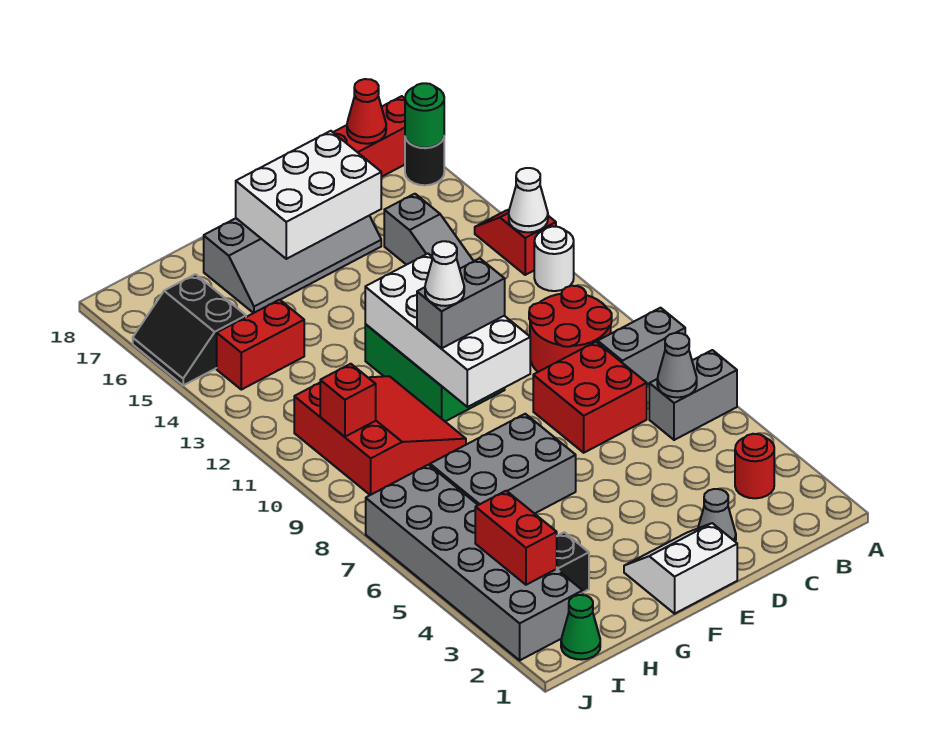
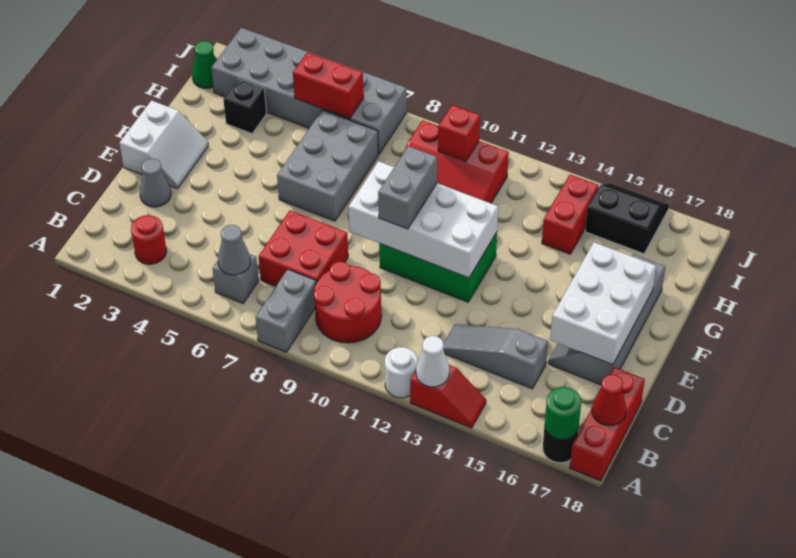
grey brick A6:B6 level 1 -> grey brick B6 level 1
white cone F10 level 4 -> none
red brick I3:I4 level 2 -> red brick I5:I6 level 2

